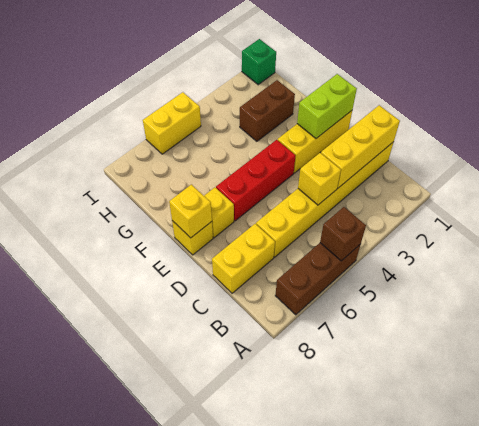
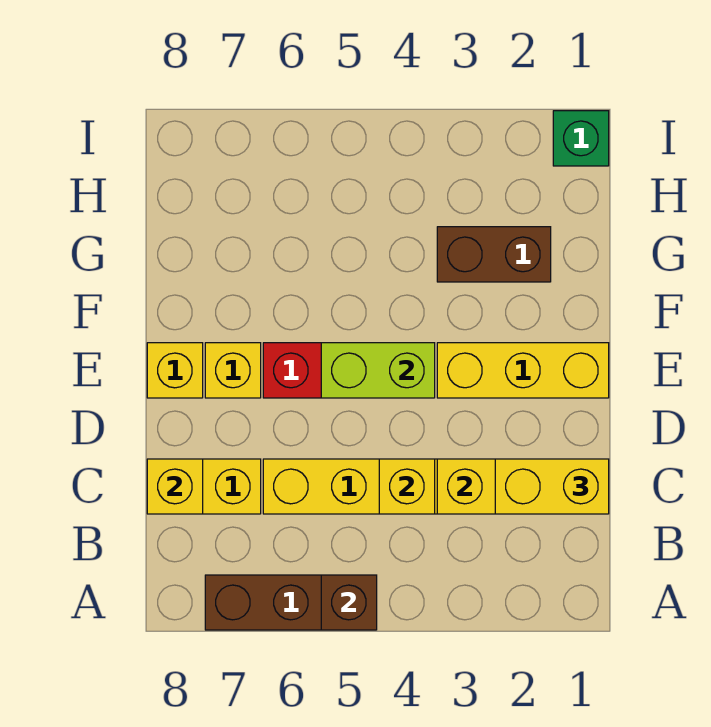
lime brick E1:E2 level 2 -> lime brick E4:E5 level 2
yellow brick E8 level 2 -> yellow brick C8 level 2
yellow brick I5:I6 level 1 -> yellow brick C1:C2 level 3

